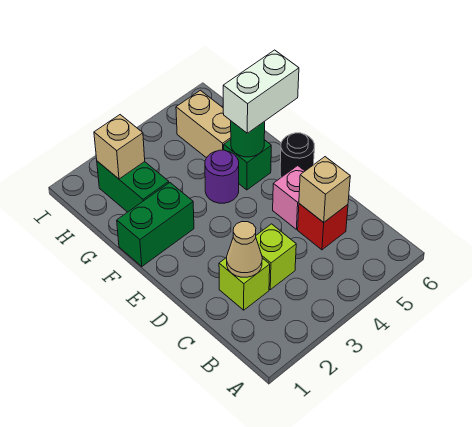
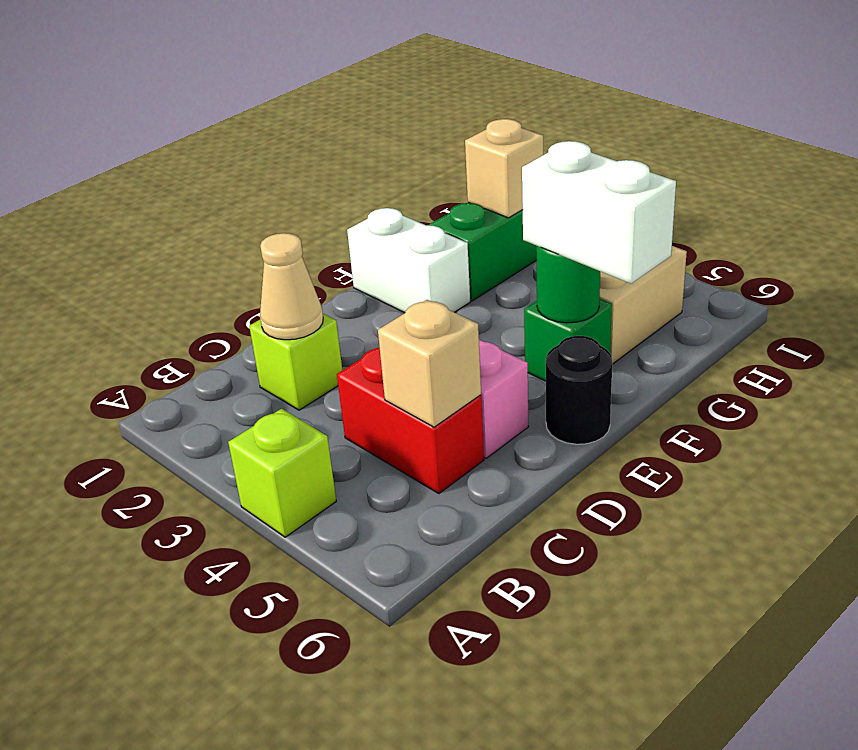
lime brick C3 level 1 -> lime brick A4 level 1
red brick C5 level 1 -> red brick C4:C5 level 1
green brick F1:F2 level 1 -> white brick F1:F2 level 1
purple round brick F4 level 1 -> none

